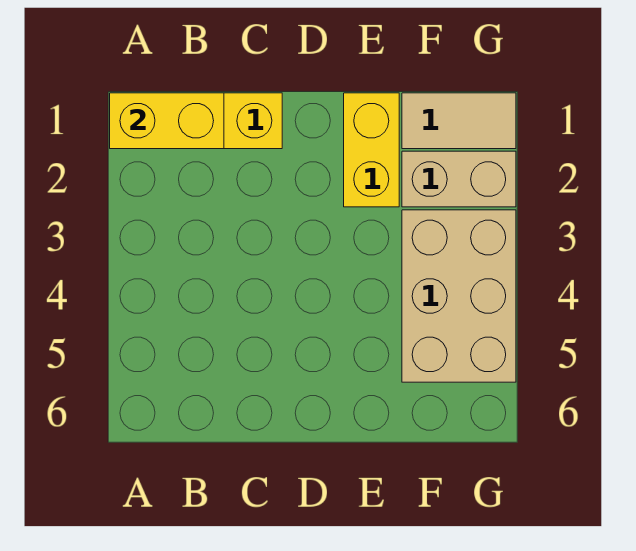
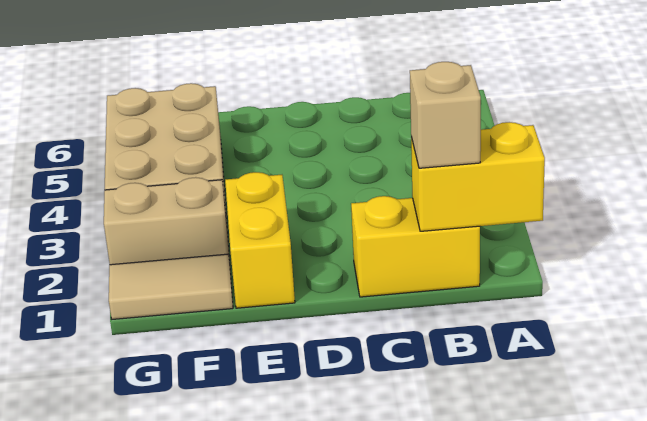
none -> tan brick B1 level 3

